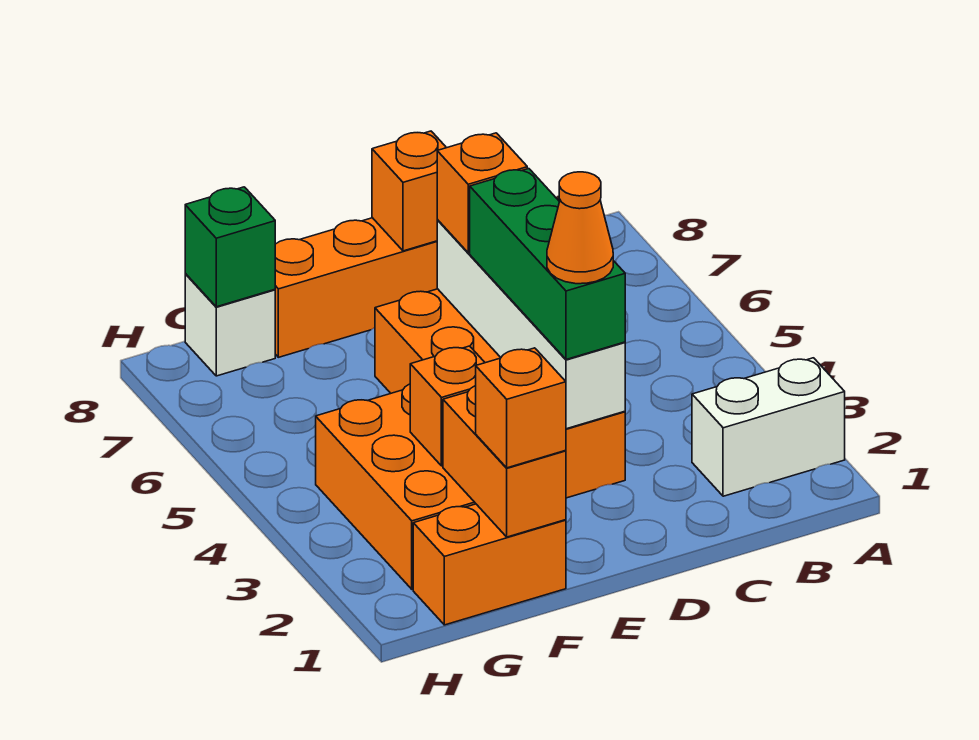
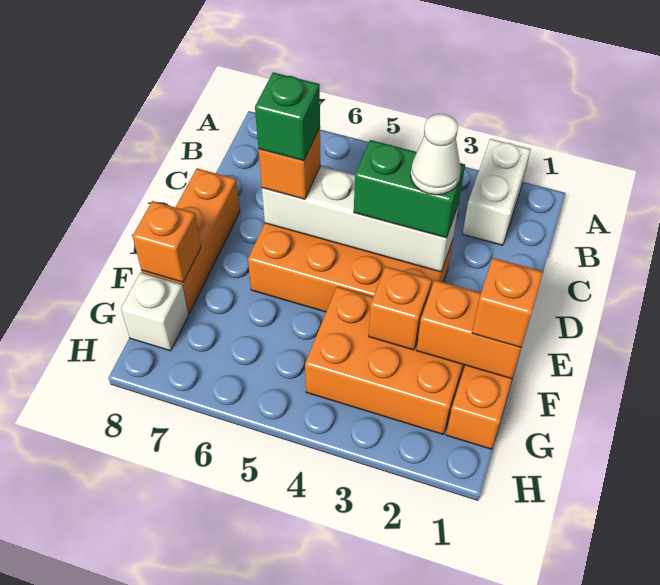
green brick D3:D5 level 3 -> green brick D3:D4 level 3
orange cone D3 level 4 -> white cone D3 level 4
orange brick D8 level 2 -> orange brick F8 level 2
green brick G8 level 2 -> green brick D6 level 4

